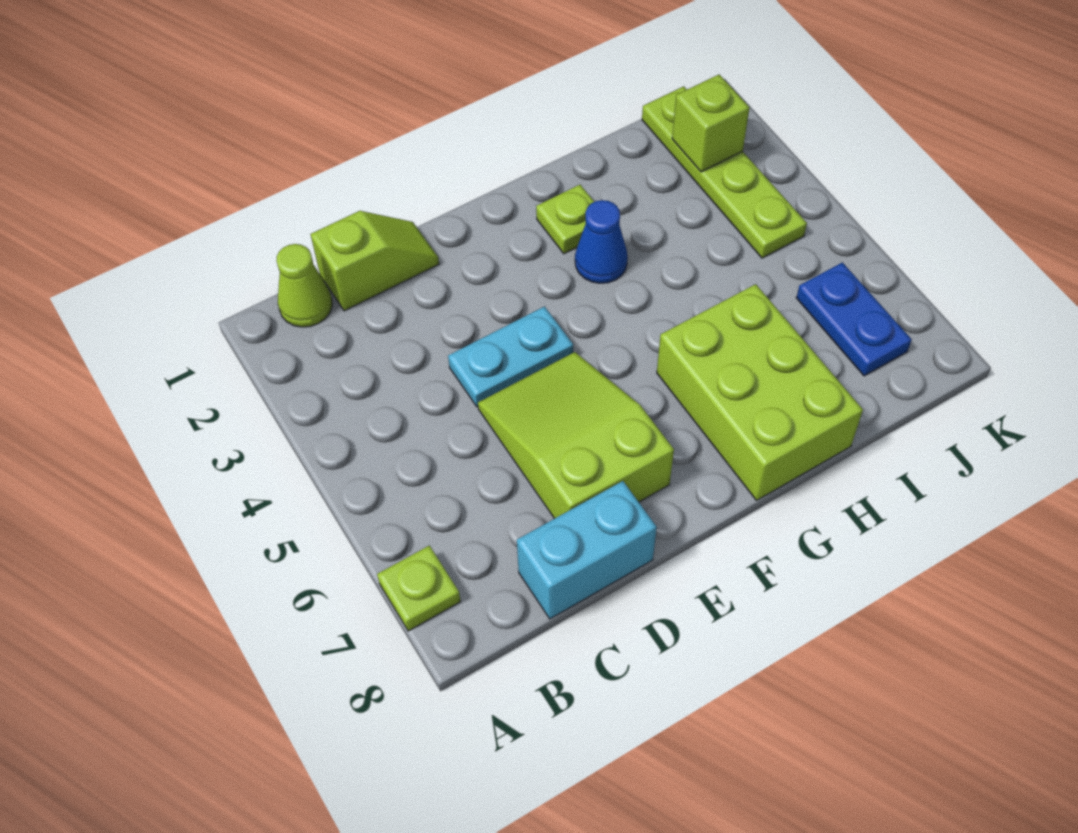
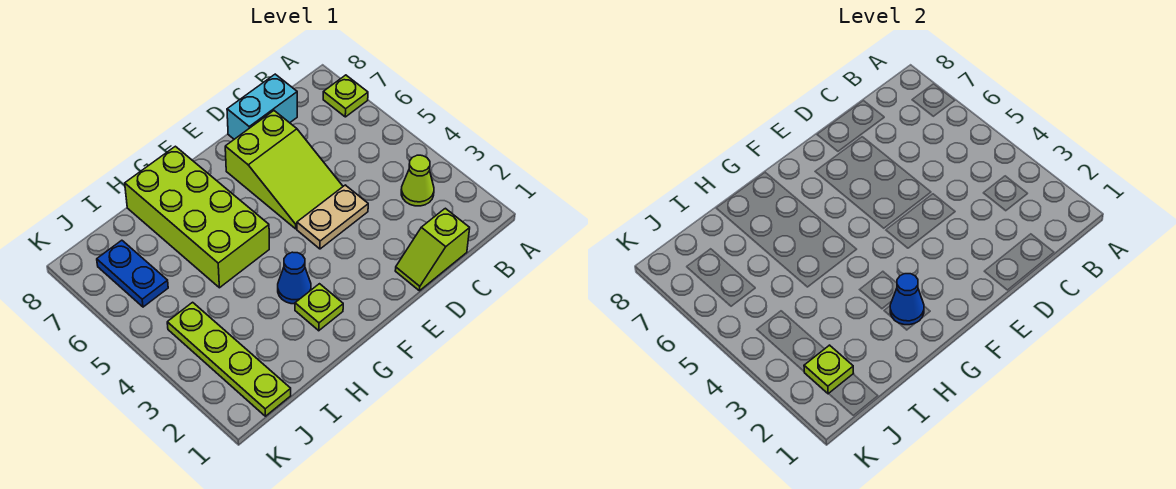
lime cone B1 level 1 -> lime cone B3 level 1
cyan plate D4:E4 level 1 -> tan plate D4:E4 level 1
none -> blue cone G2 level 2
lime brick G6:H8 level 1 -> lime brick G5:H8 level 1
lime brick J2 level 2 -> lime plate J2 level 2

